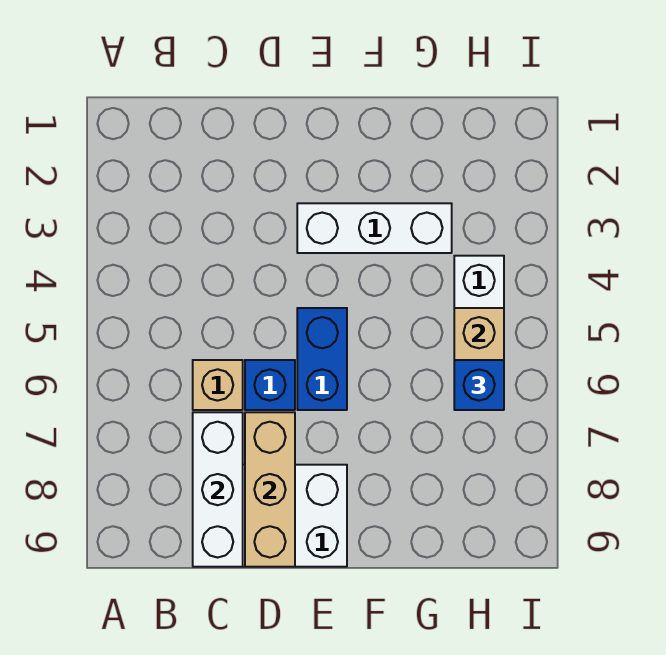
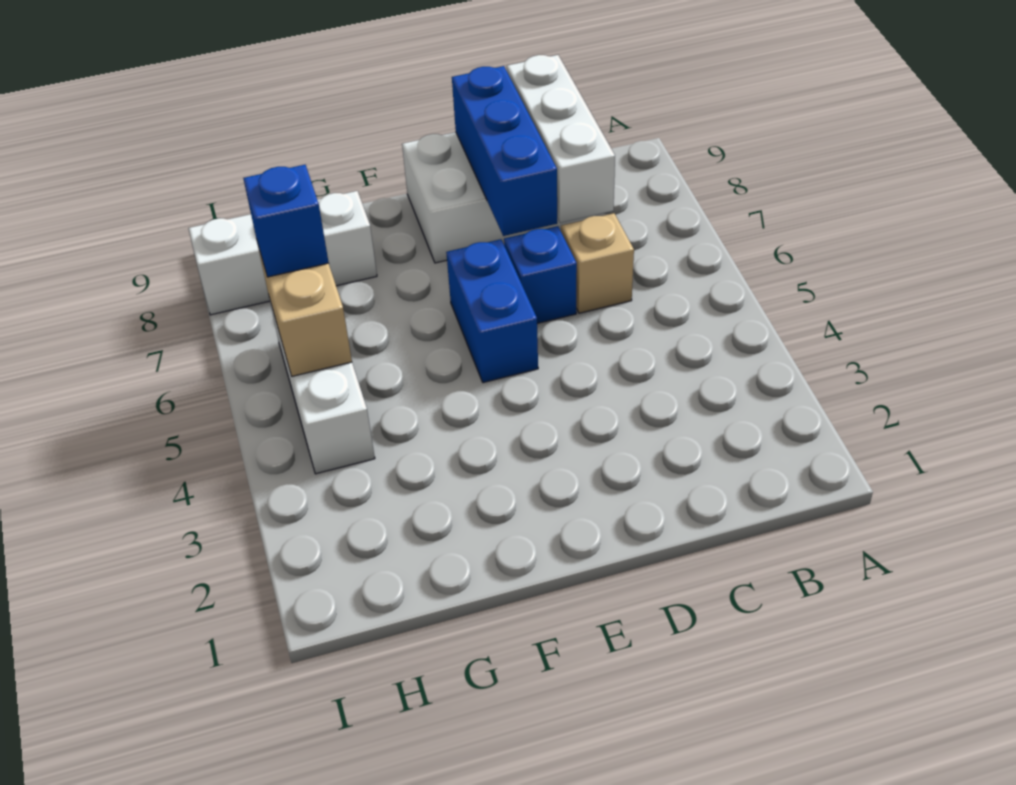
tan brick D7:D9 level 2 -> blue brick D7:D9 level 2
white brick E3:G3 level 1 -> white brick G8:I8 level 1

